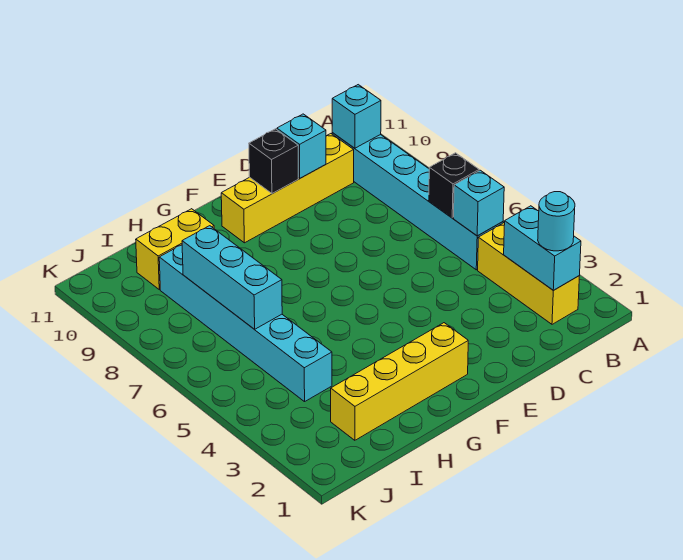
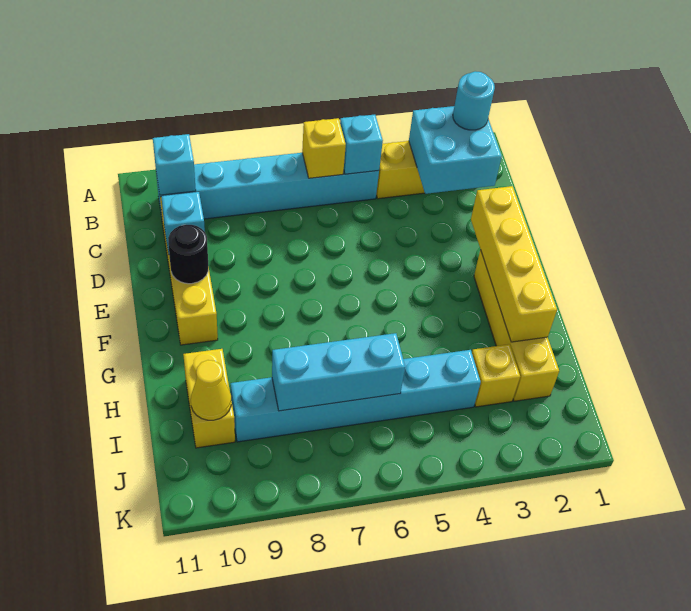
cyan brick B2:B3 level 2 -> cyan brick B2:C3 level 2
black brick B6 level 2 -> yellow brick B6 level 2
none -> yellow brick E2:H2 level 2
black brick E10 level 2 -> black round brick E10 level 2
none -> yellow brick I3 level 1
none -> yellow cone I10 level 2

